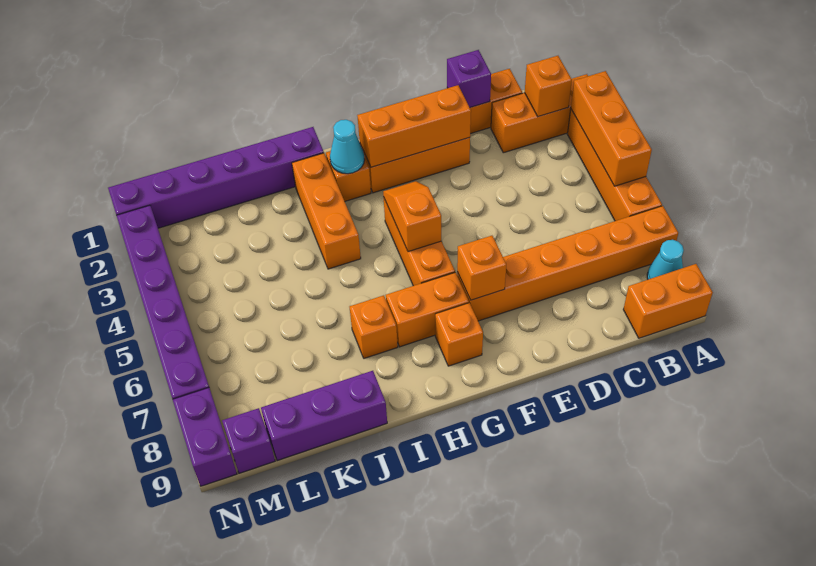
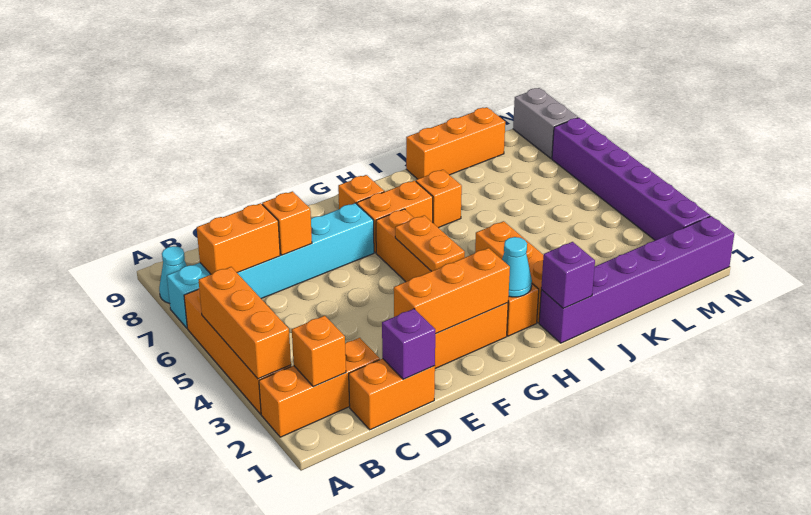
orange brick A7:F7 level 1 -> cyan brick A7:F7 level 1
orange brick A9:B9 level 1 -> orange brick B7:C7 level 2
orange brick F7 level 2 -> orange brick D7 level 2
orange slope G4:G5 level 2 top 5 -> orange plate G4:G5 level 2
purple brick J9:L9 level 1 -> orange brick J9:L9 level 1
purple brick M9 level 1 -> purple brick I1 level 2
purple brick N8:N9 level 1 -> grey brick N8:N9 level 1

